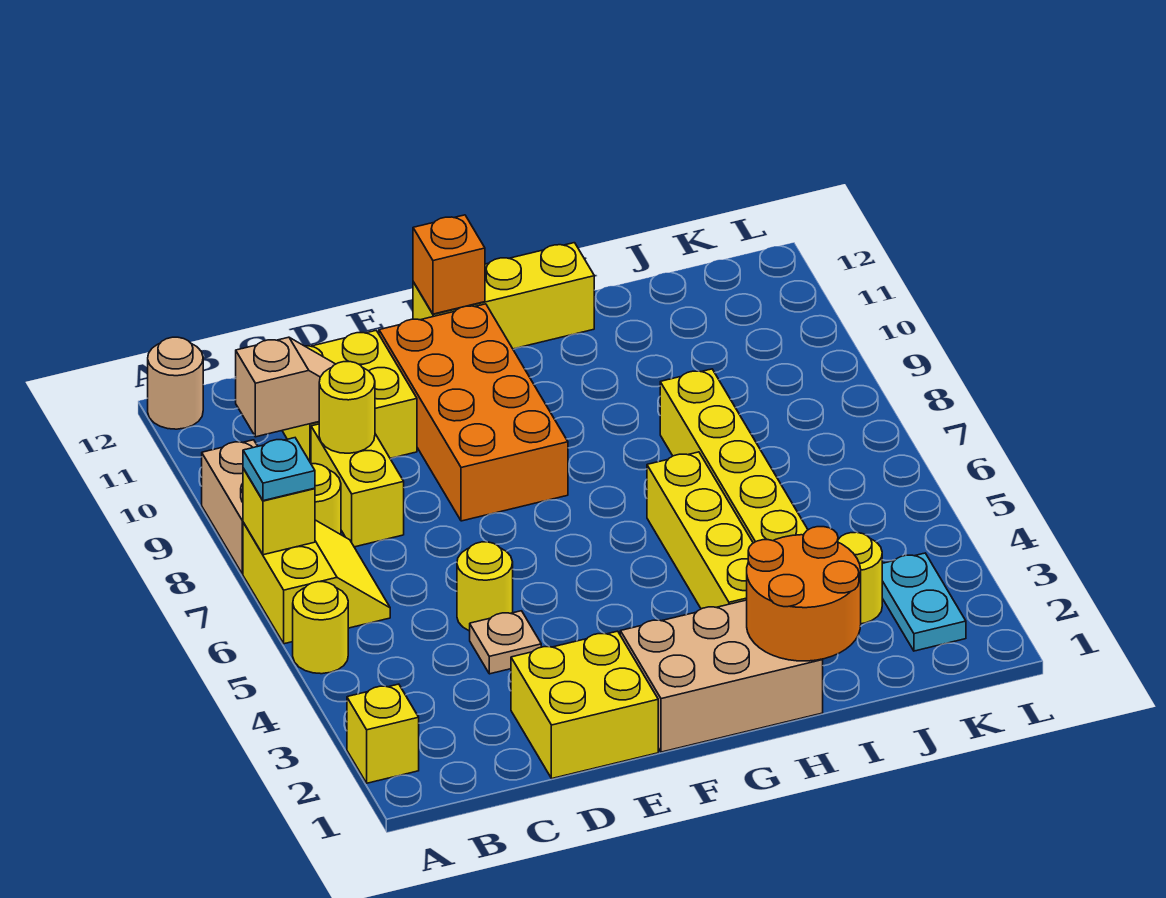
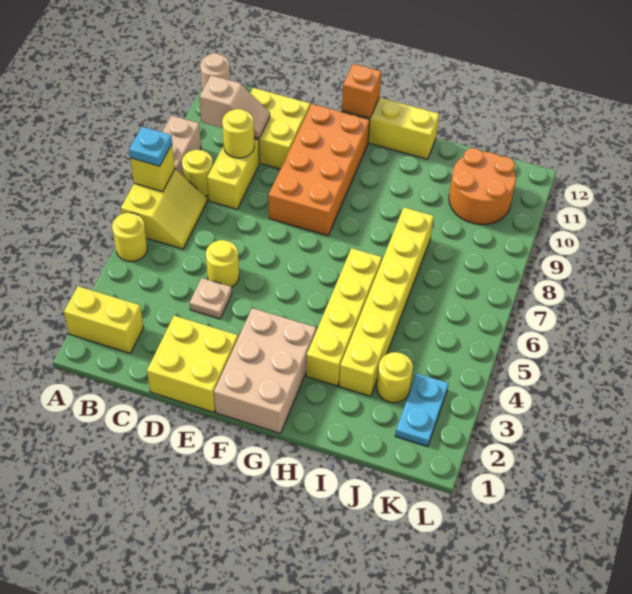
yellow brick A2 level 1 -> yellow brick A2:B2 level 1
tan brick F1:H2 level 1 -> tan brick F1:G3 level 1
orange round brick H1:I2 level 2 -> orange round brick J10:K11 level 1

